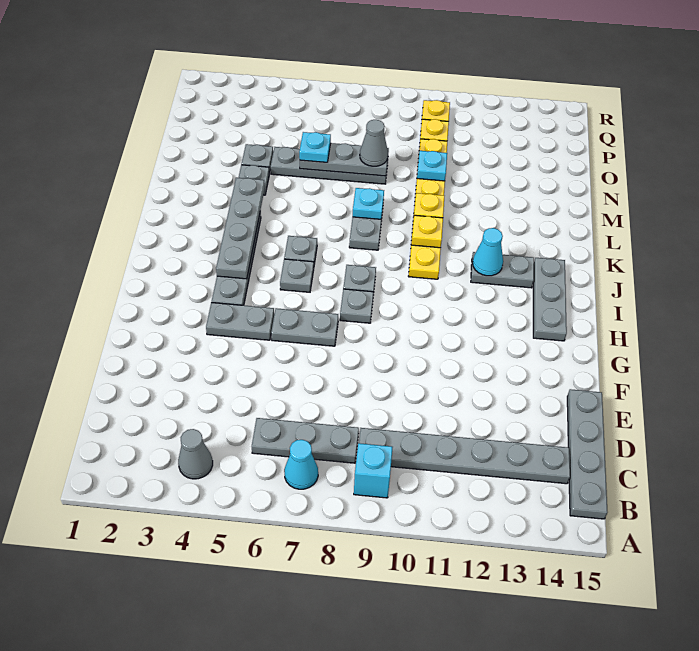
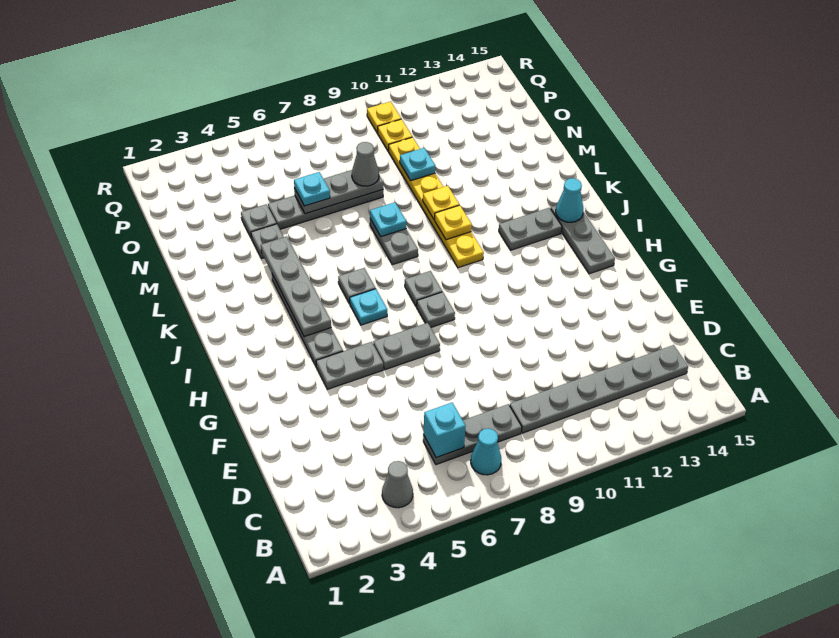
cyan brick B9 level 1 -> cyan brick C6 level 2
grey plate B15:E15 level 1 -> none
grey plate I6 level 1 -> cyan plate I6 level 1
cyan cone J12 level 2 -> cyan cone J14 level 2

